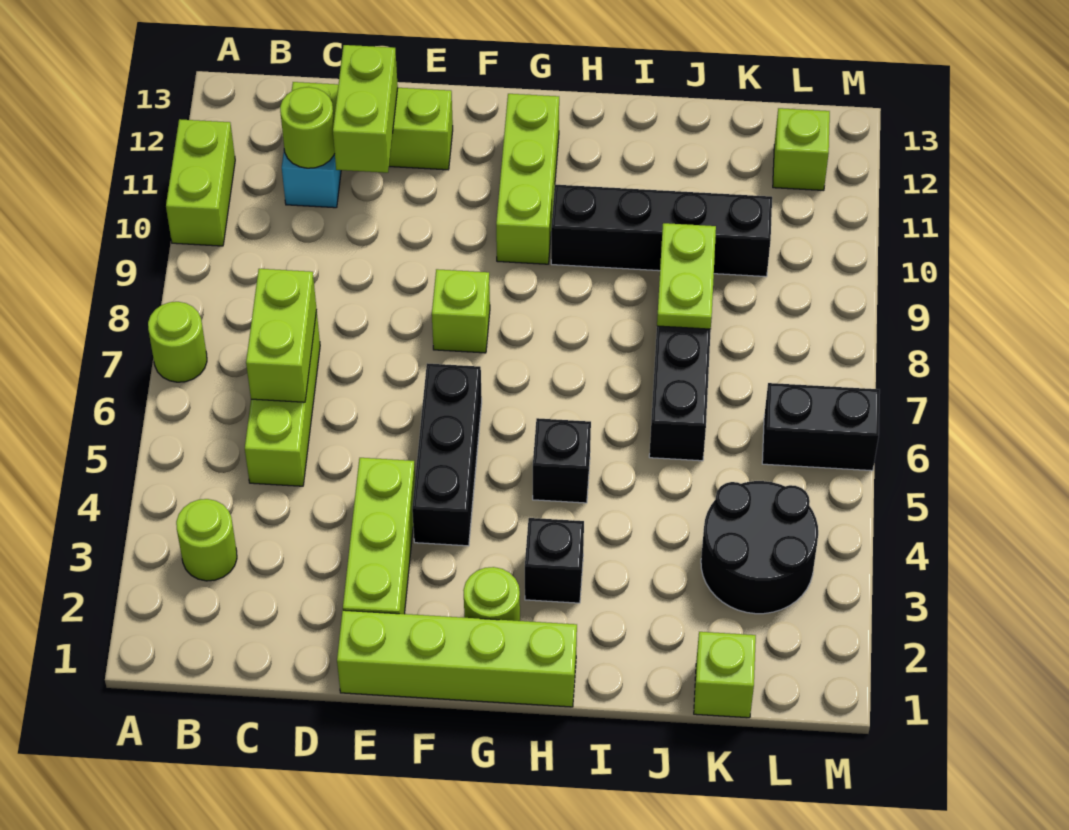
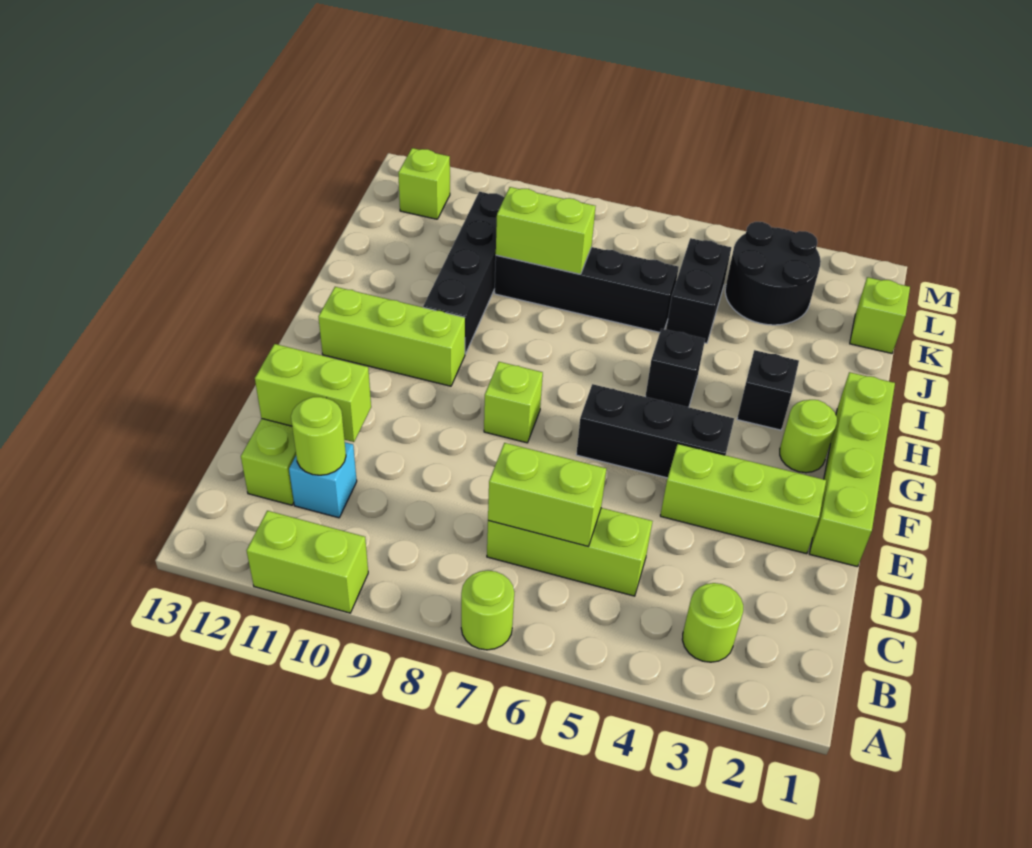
lime plate J8:J9 level 2 -> lime brick J8:J9 level 2
black brick L6:M6 level 1 -> black brick J5:K5 level 1

